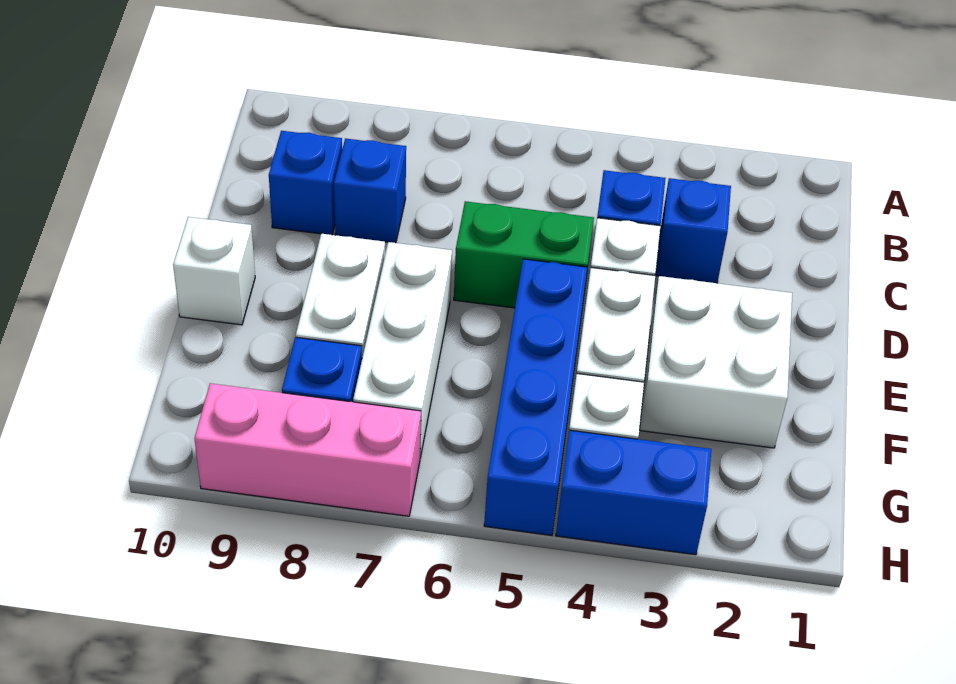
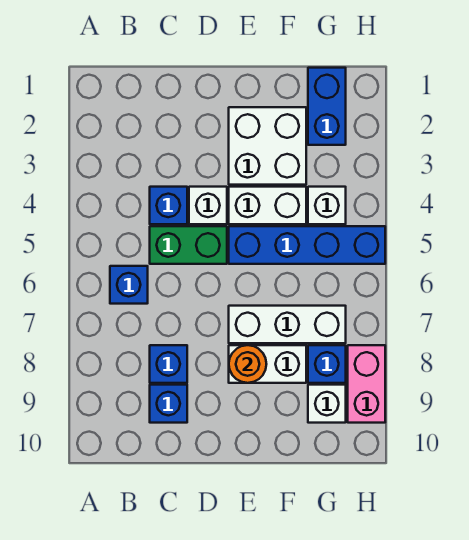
blue brick C3 level 1 -> blue brick B6 level 1
green brick D5:D6 level 1 -> green brick C5:D5 level 1
none -> orange round brick E8 level 2
white brick E10 level 1 -> white brick G9 level 1
blue brick H3:H4 level 1 -> blue brick G1:G2 level 1
pink brick H7:H9 level 1 -> pink brick H8:H9 level 1

